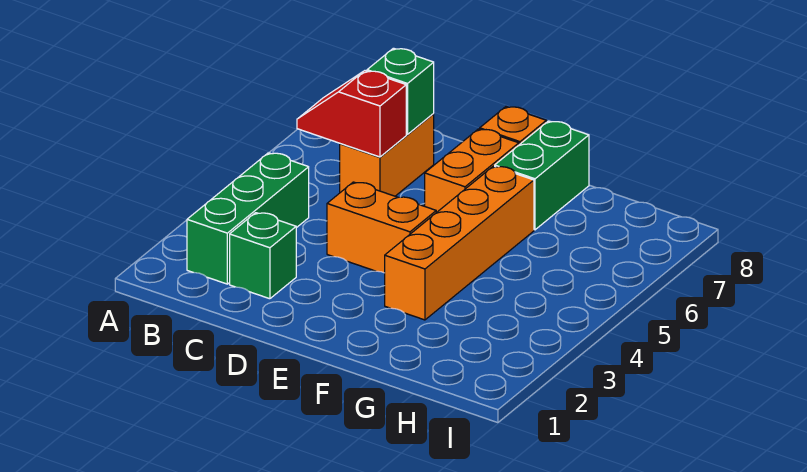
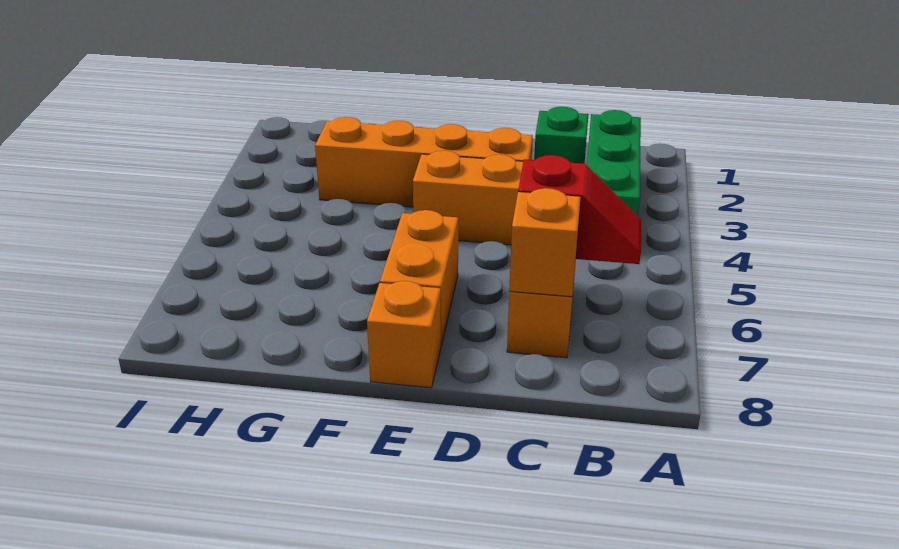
green brick C7 level 2 -> orange brick C7 level 2
orange brick F3:F6 level 1 -> orange brick D3:G3 level 1
green brick F7:F8 level 1 -> none

